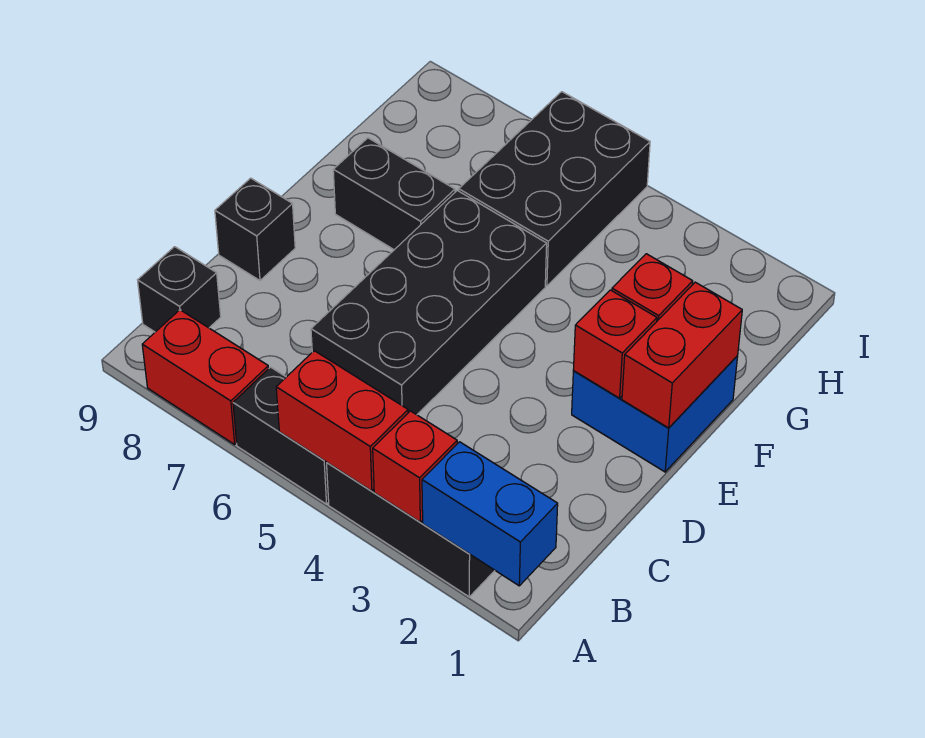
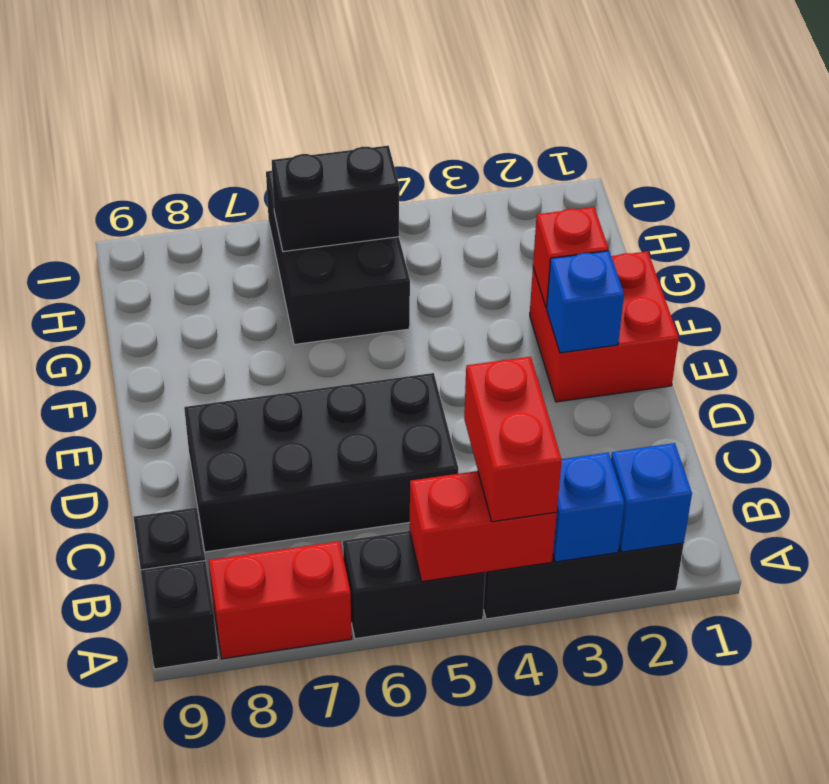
blue brick A1:A2 level 2 -> blue brick A2 level 2
red brick A3 level 2 -> blue brick A3 level 2
black brick C5:F6 level 1 -> black brick C5:D8 level 1
black brick D9 level 1 -> black brick A9 level 1
blue brick E1:F2 level 1 -> red brick E1:F2 level 1
red brick E1:F1 level 2 -> red brick A4:B4 level 3
red brick E2 level 2 -> blue brick E2 level 2
black brick F7:F8 level 1 -> black brick H5:H6 level 2

